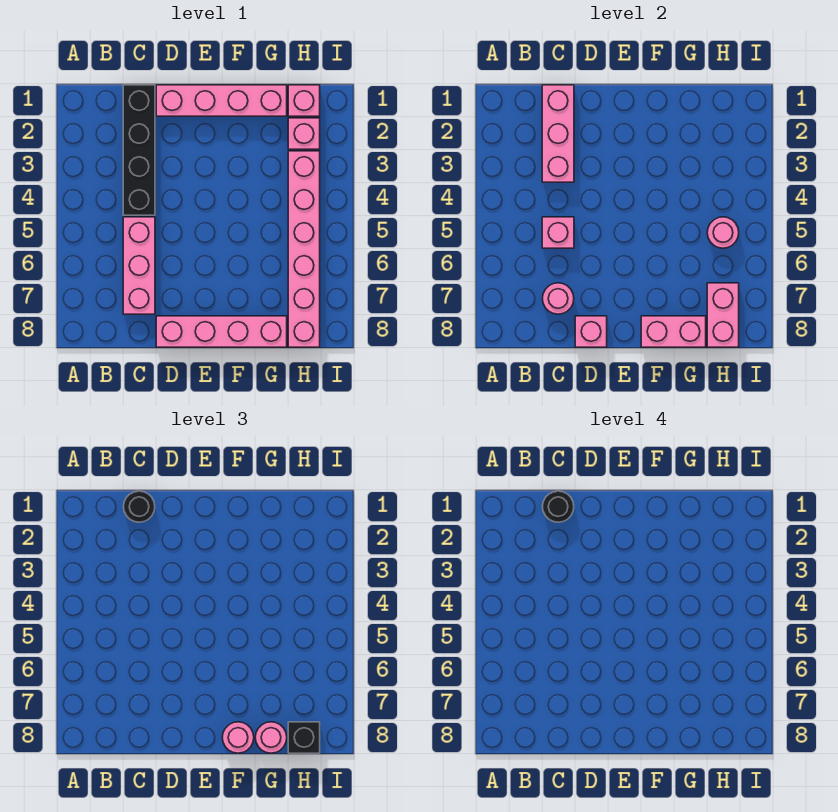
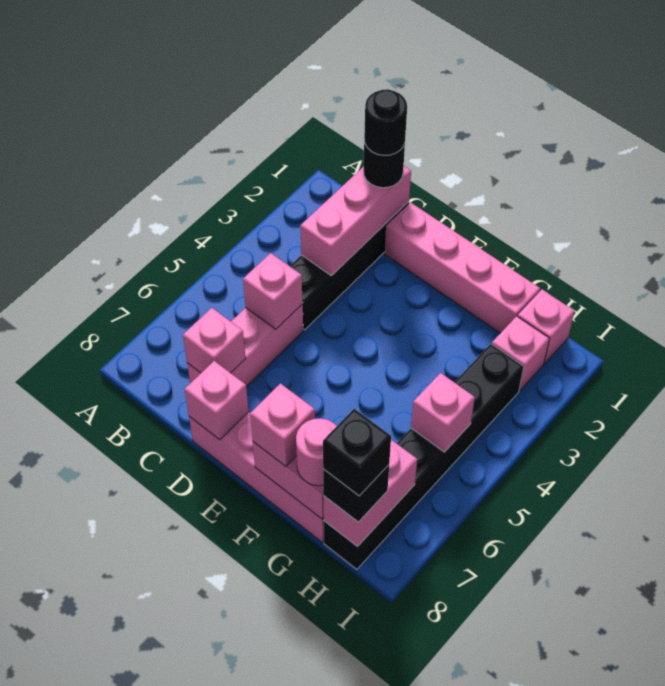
pink round brick C7 level 2 -> pink brick C7 level 2
pink round brick F8 level 3 -> pink brick F8 level 3
pink brick H3:H8 level 1 -> black brick H3:H8 level 1
pink round brick H5 level 2 -> pink brick H5 level 2
none -> black brick H8 level 4

